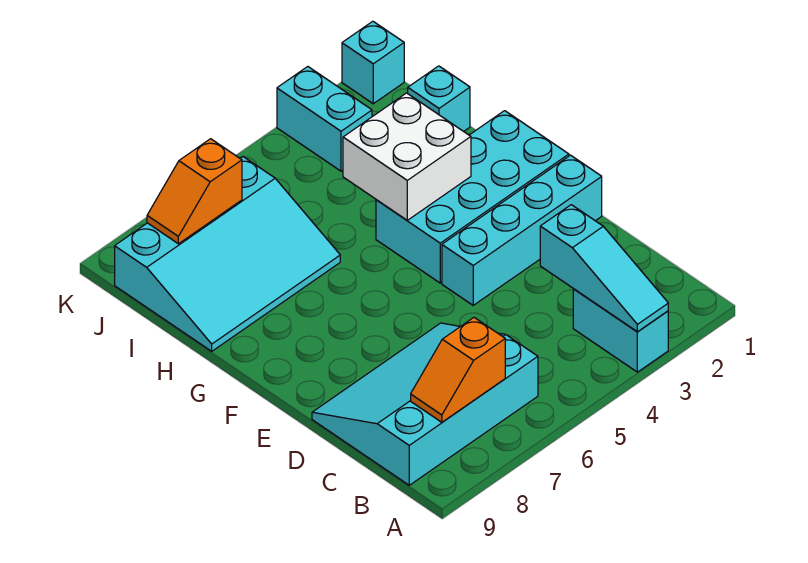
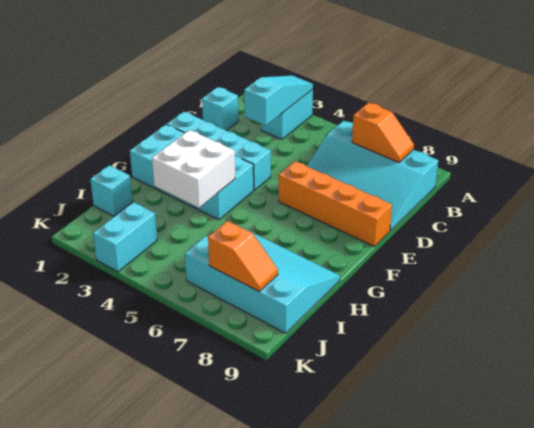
none -> orange brick E6:E9 level 1
cyan brick K1 level 1 -> cyan brick C1 level 1

